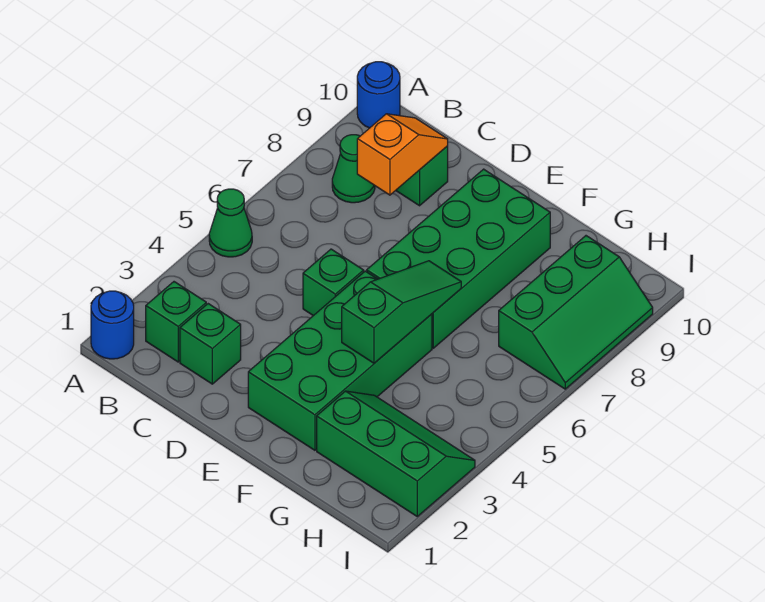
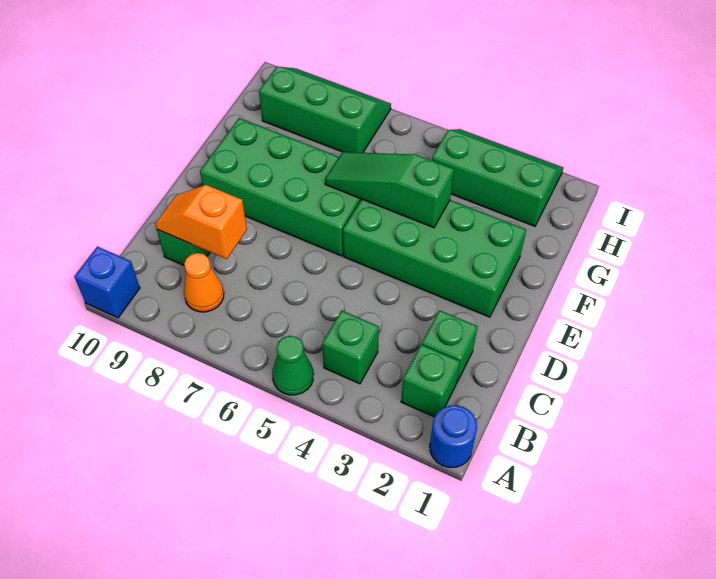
blue round brick A10 level 1 -> blue brick A10 level 1
green cone B8 level 1 -> orange cone B8 level 1
green brick D5 level 1 -> green brick B4 level 1
green slope G2:I3 level 1 top 2 -> green slope H2:I4 level 1 top H

